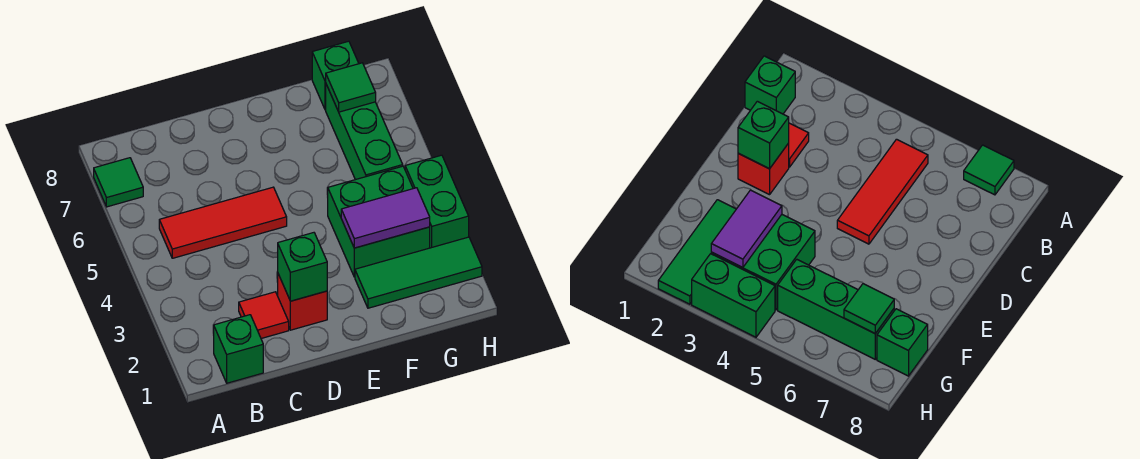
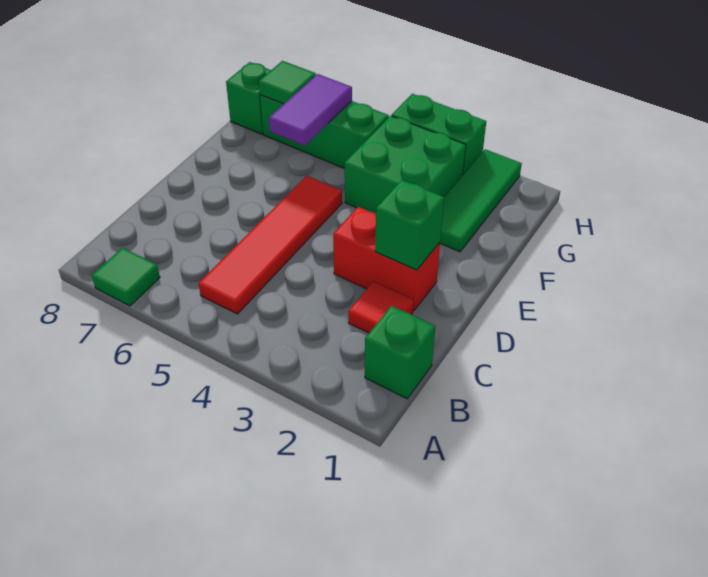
red tile B5:D5 level 1 -> red tile B5:E5 level 1
red brick D2 level 1 -> red brick D2:D3 level 1
purple tile F3:G3 level 2 -> purple tile F6:G6 level 2

